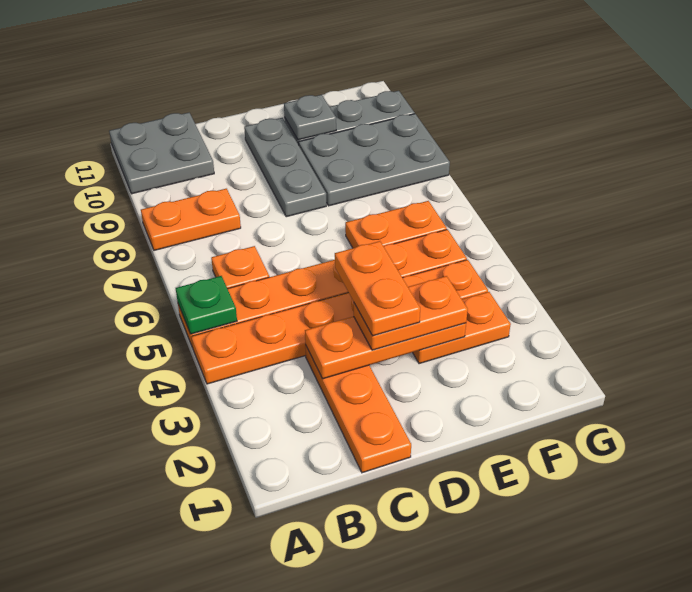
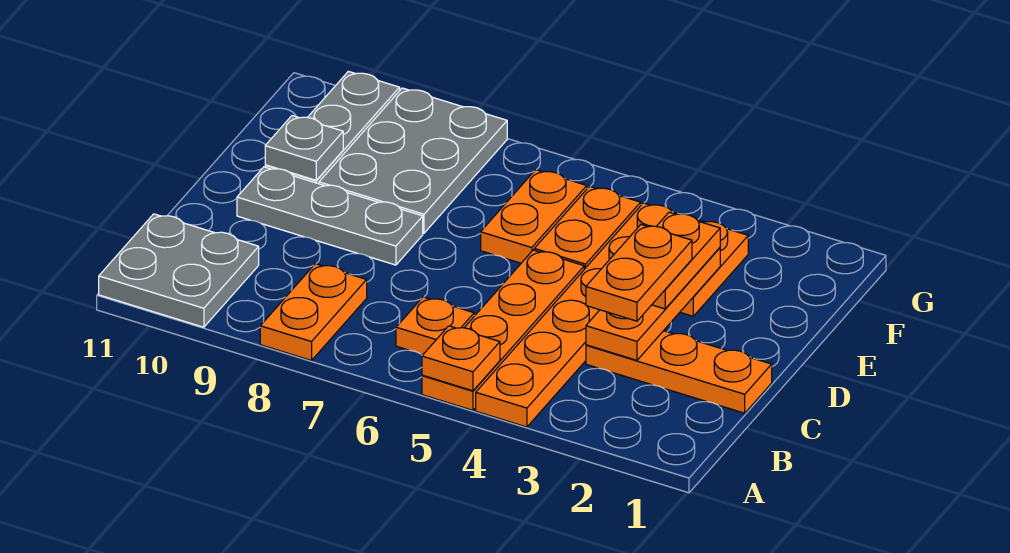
green plate A5 level 2 -> orange plate A5 level 2
orange plate D3:D4 level 4 -> orange plate C3:D3 level 4

